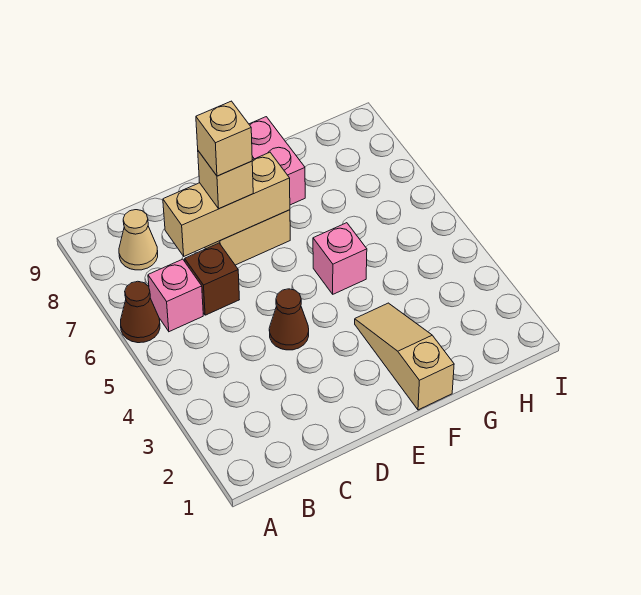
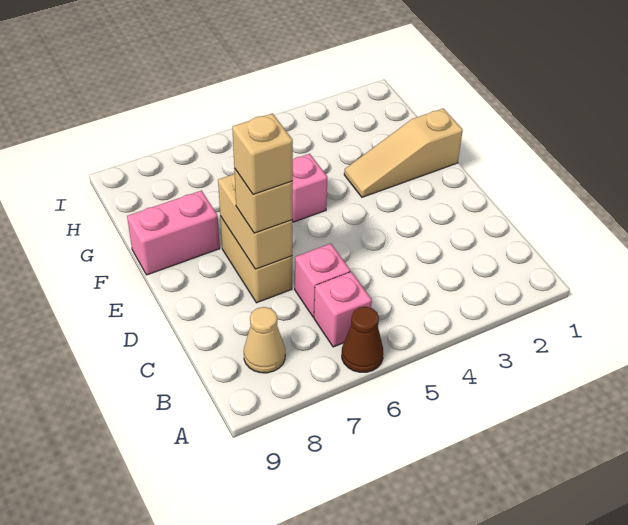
brown brick C6 level 1 -> pink brick C6 level 1
tan brick C7:E7 level 2 -> tan brick D7:E7 level 2
brown cone D4 level 1 -> none

